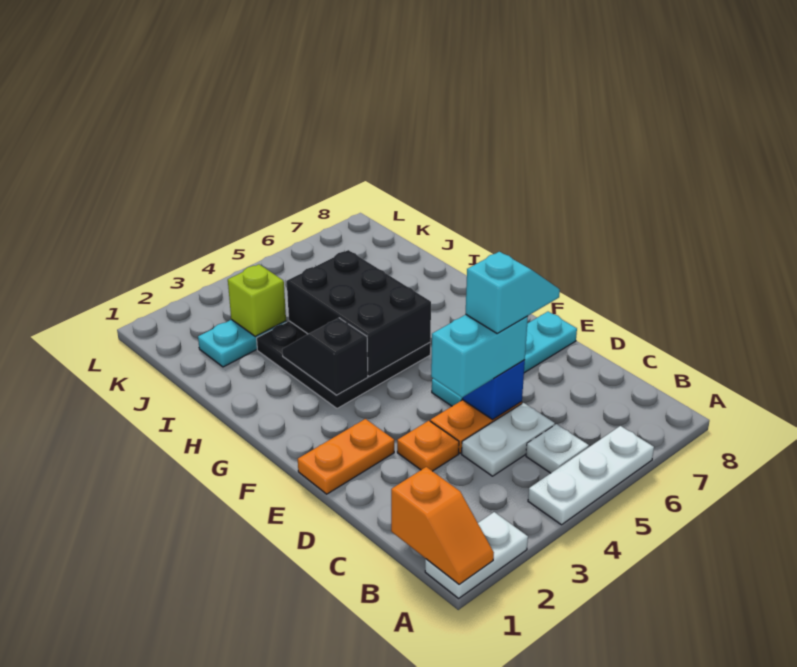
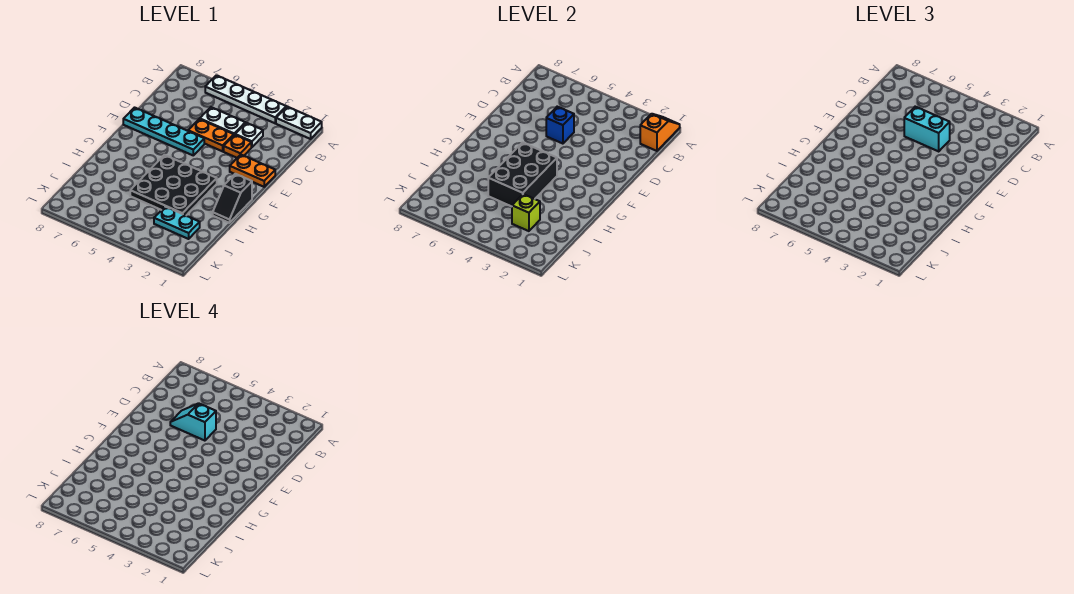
white plate A4:A6 level 1 -> white plate A3:A6 level 1
white plate B5 level 1 -> white plate C3 level 1
black slope G3:H3 level 2 top G -> black slope G1:H1 level 1 top G

